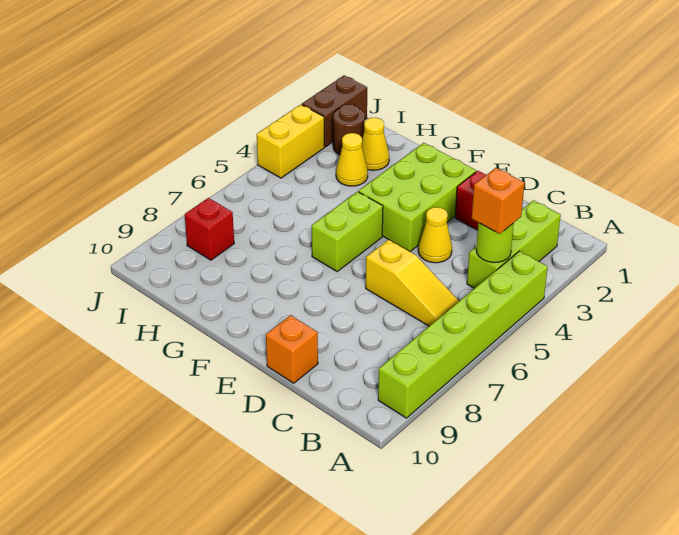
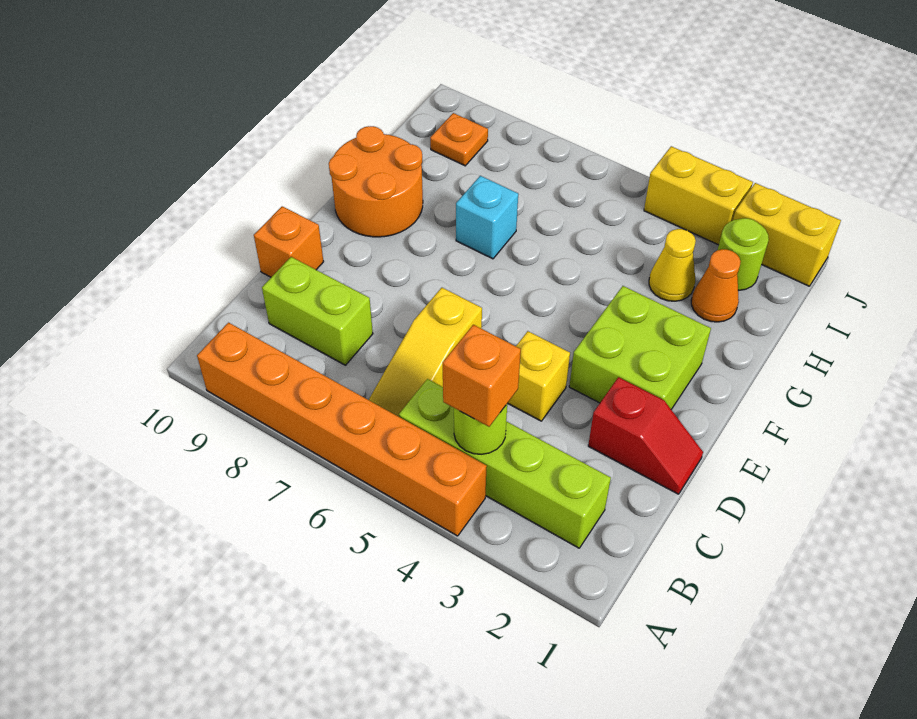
lime brick A4:A9 level 1 -> orange brick A4:A9 level 1
lime brick B2:B4 level 1 -> lime brick B2:B5 level 1
yellow cone D4 level 1 -> yellow brick D4 level 1
lime brick E2:F4 level 1 -> lime brick E2:F3 level 1
lime brick F5:F6 level 1 -> lime brick C8:C9 level 1
none -> orange round brick F9:G10 level 1
none -> cyan brick G7 level 1
yellow cone H2 level 1 -> orange cone H2 level 1
brown round brick I2 level 1 -> lime round brick I2 level 1
red brick I8 level 1 -> none
none -> orange plate I9 level 1
brown brick J1:J2 level 1 -> yellow brick J1:J2 level 1

